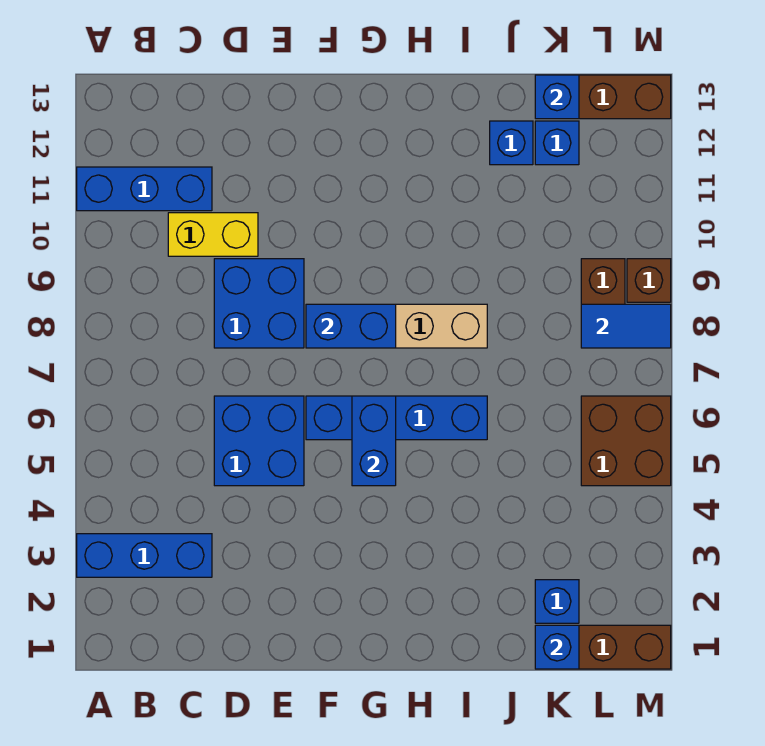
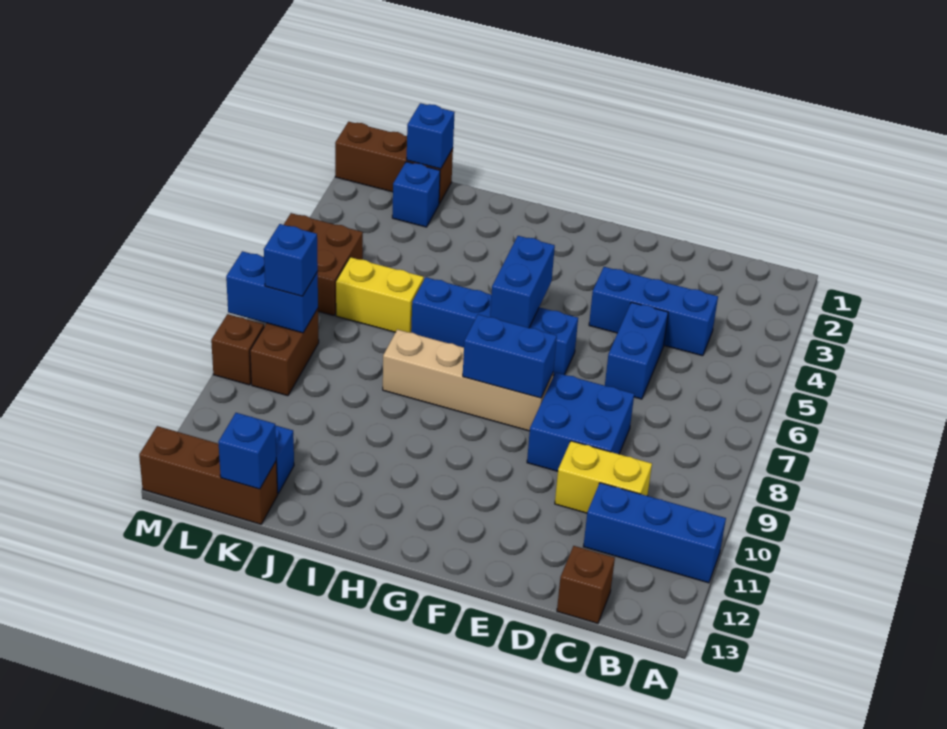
blue brick A3:C3 level 1 -> blue brick C4:E4 level 1
none -> brown brick C13 level 1
blue brick D5:E6 level 1 -> blue brick D5:D6 level 1
none -> yellow brick J6:K6 level 1
blue brick J12 level 1 -> blue brick L8 level 3
blue tile L8:M8 level 2 -> blue brick L8:M8 level 2

